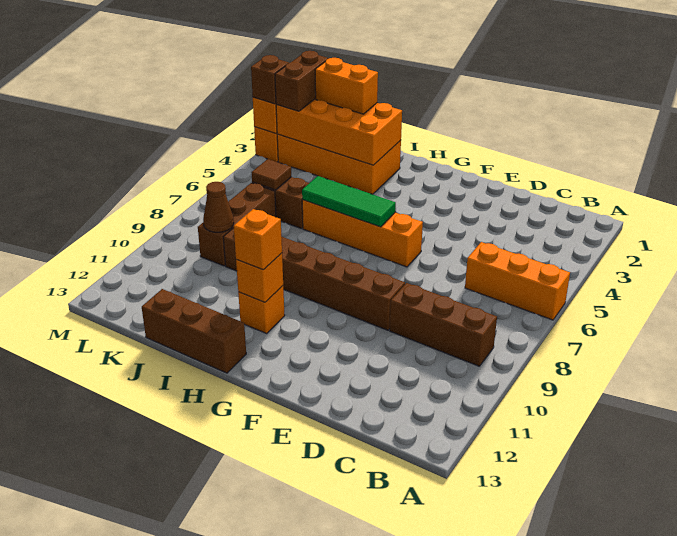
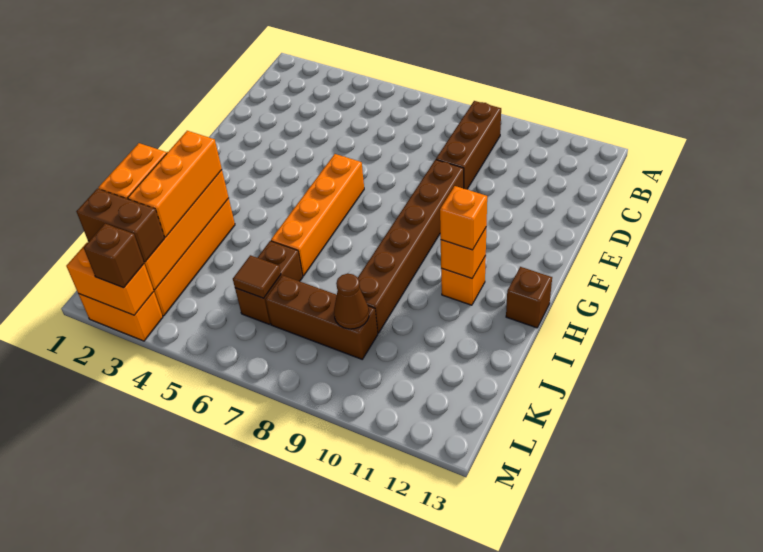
orange brick A6:C6 level 1 -> orange brick I3:K3 level 3
green tile G6:I6 level 2 -> none
brown brick H13:J13 level 1 -> brown brick H13 level 1

